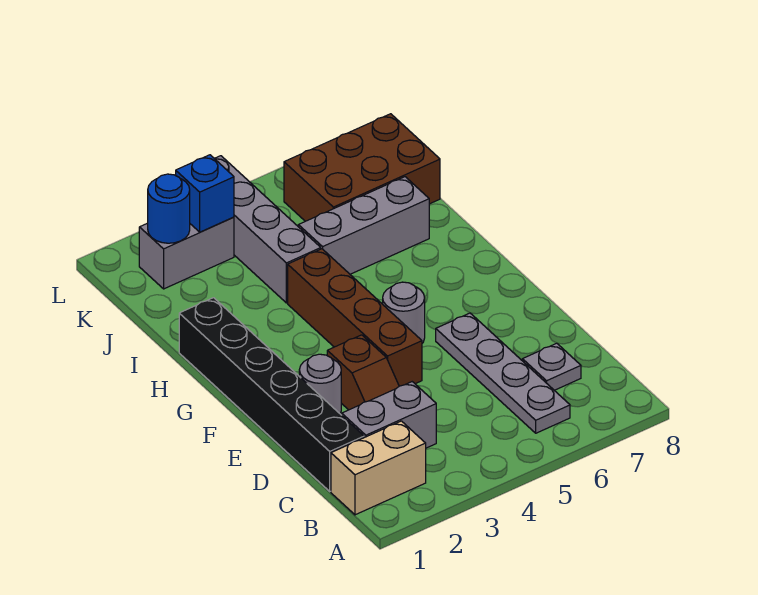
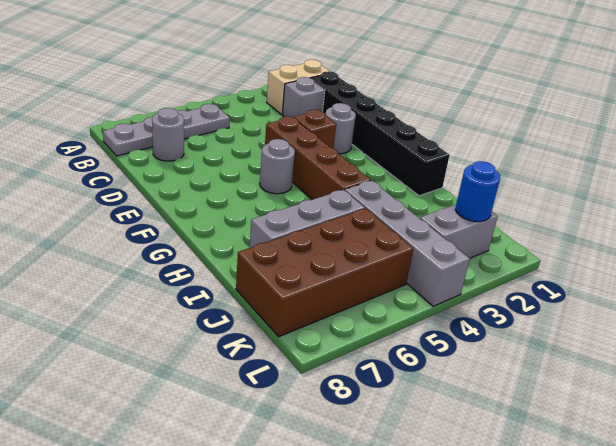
grey plate B6:E6 level 1 -> grey plate B5:B8 level 1
grey brick C2:C3 level 1 -> grey brick C2 level 1
grey plate C7 level 1 -> grey round brick C7 level 1
brown brick J6:K8 level 1 -> brown brick J5:K8 level 1
blue brick K3 level 2 -> none

